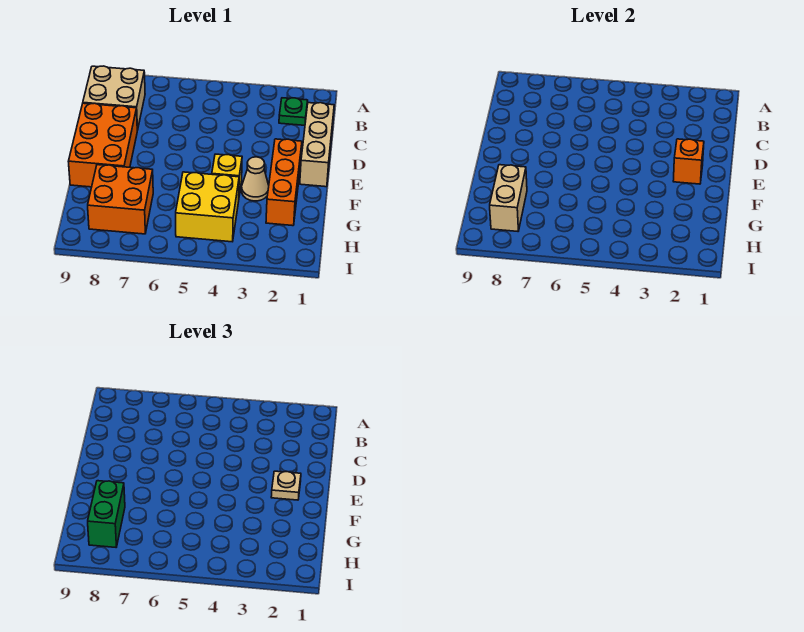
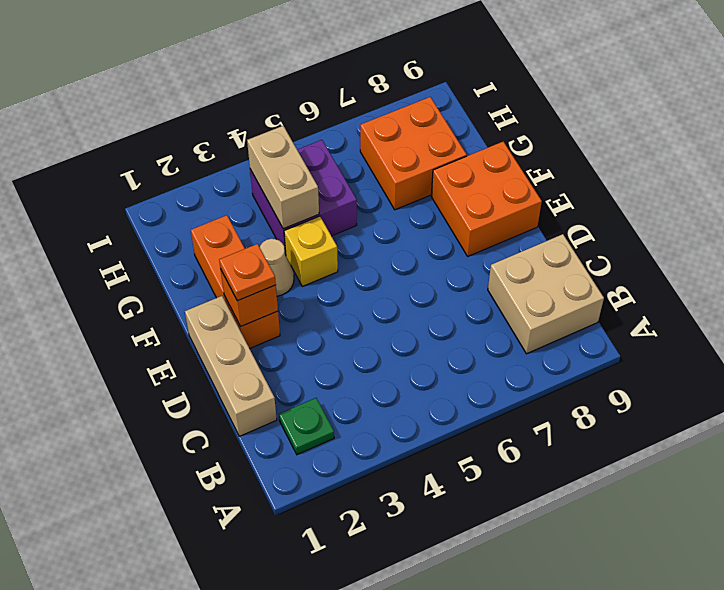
orange brick D8:F9 level 1 -> orange brick E8:F9 level 1
tan plate E2 level 3 -> orange plate E2 level 3
yellow brick G4:H5 level 1 -> purple brick G4:H5 level 1
tan brick G8:H8 level 2 -> tan brick G4:H4 level 2
green brick G8:H8 level 3 -> none

